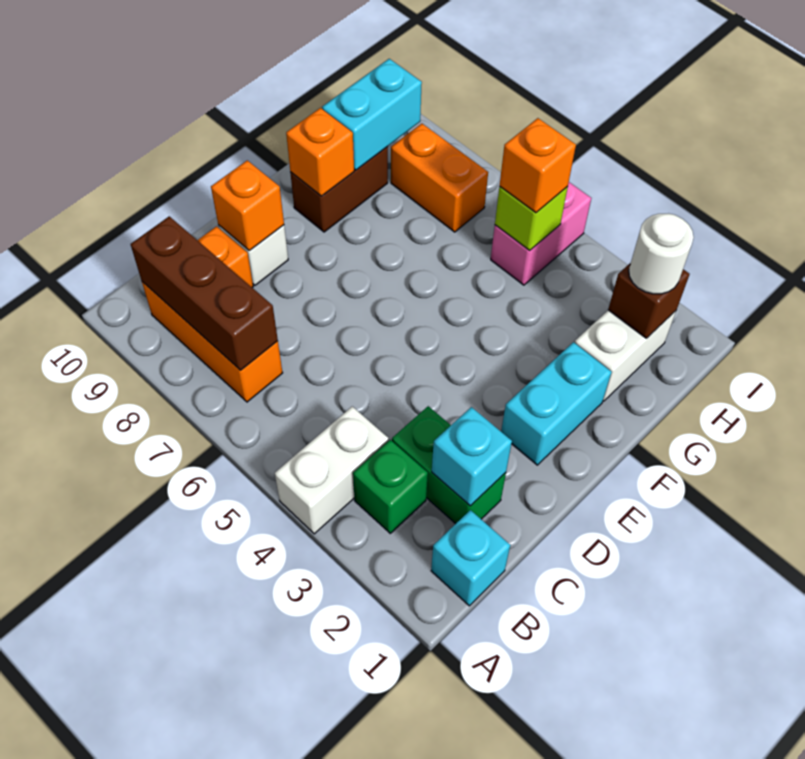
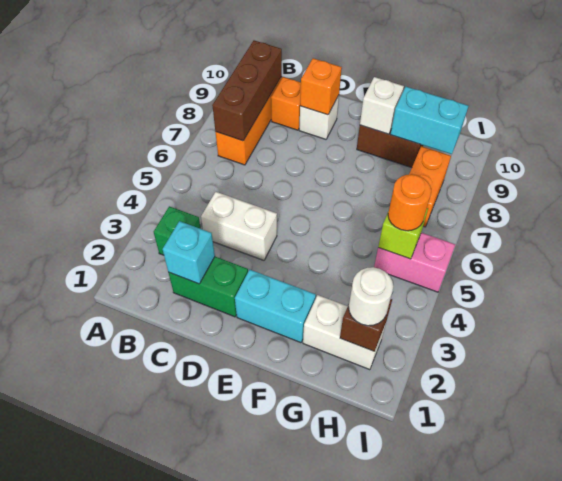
white brick A4:B4 level 1 -> white brick C4:D4 level 1
cyan brick B1 level 1 -> none
green brick C2:C3 level 1 -> green brick C2:D2 level 1
orange brick F9 level 2 -> white brick F9 level 2
orange brick H5 level 3 -> orange round brick H5 level 3

